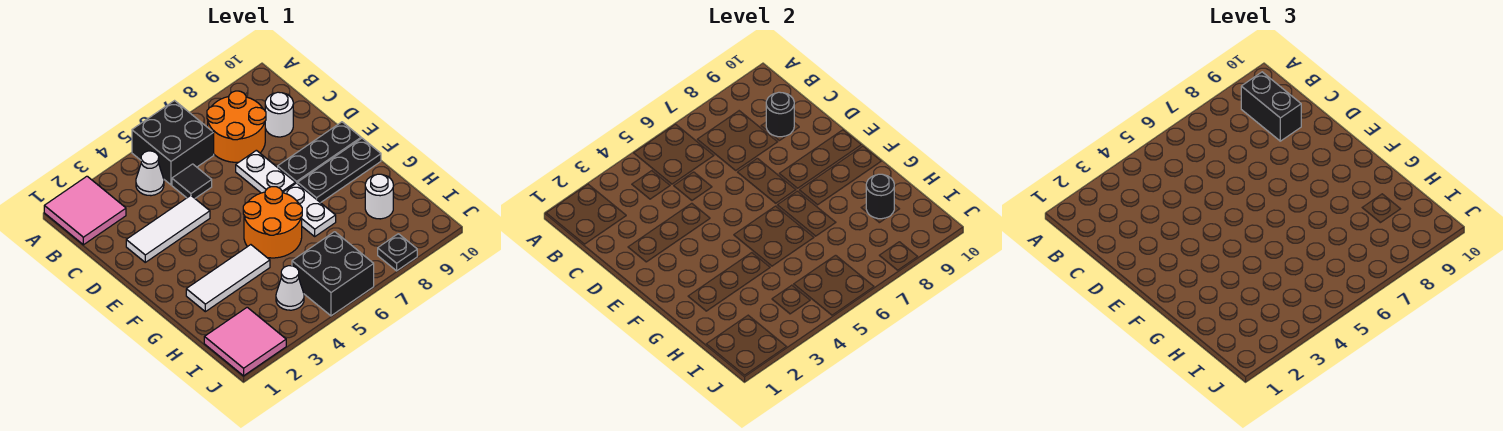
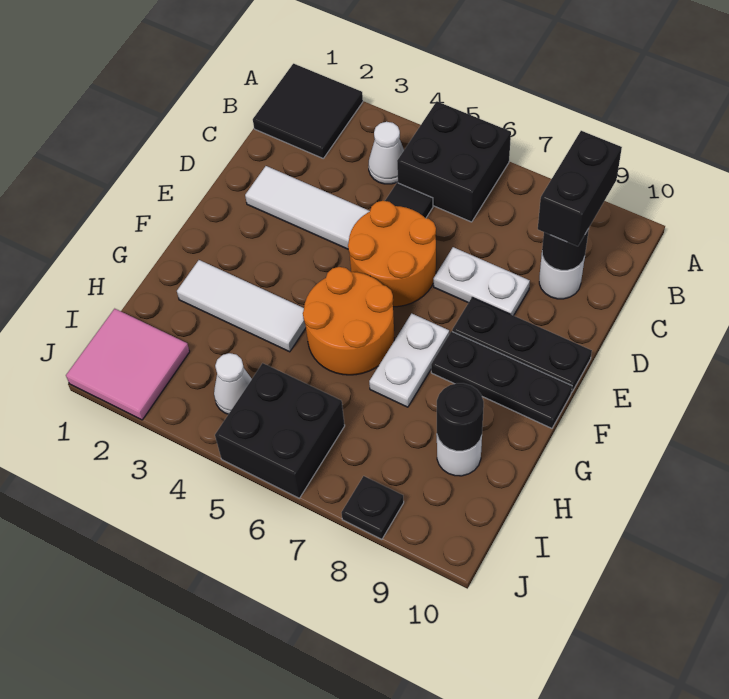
pink tile A1:B2 level 1 -> black tile A1:B2 level 1
orange round brick B7:C8 level 1 -> orange round brick D5:E6 level 1
white plate D7:E7 level 1 -> white plate D7:D8 level 1

